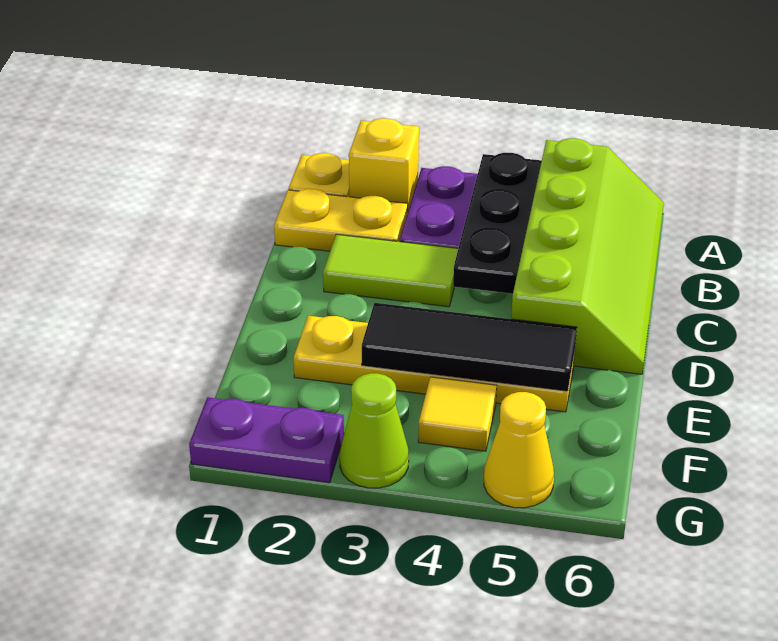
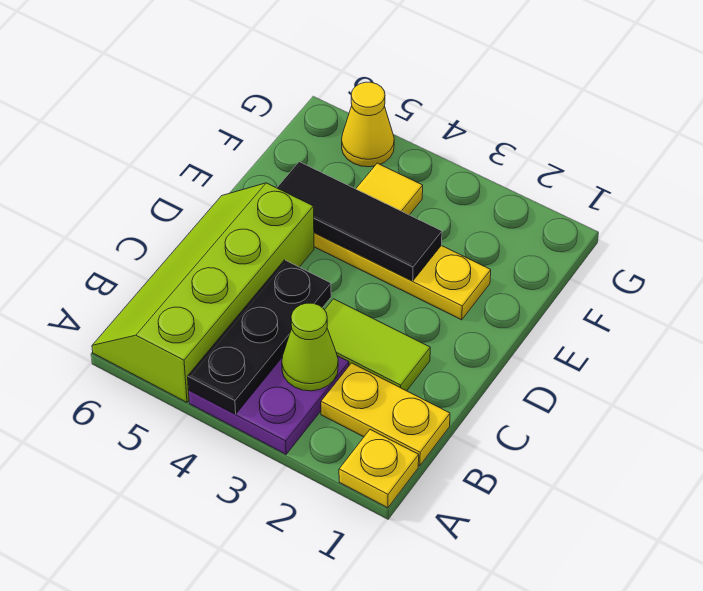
yellow brick A2 level 1 -> none
purple plate G1:G2 level 1 -> none
lime cone G3 level 1 -> lime cone B3 level 2

